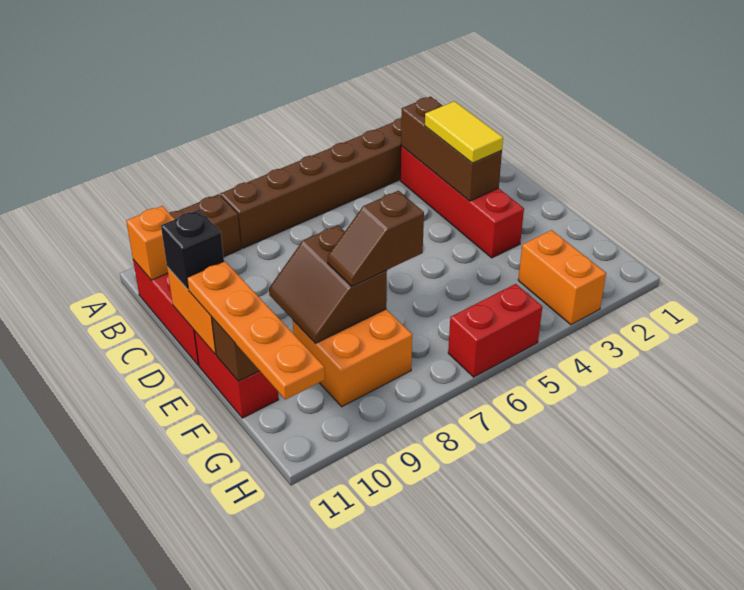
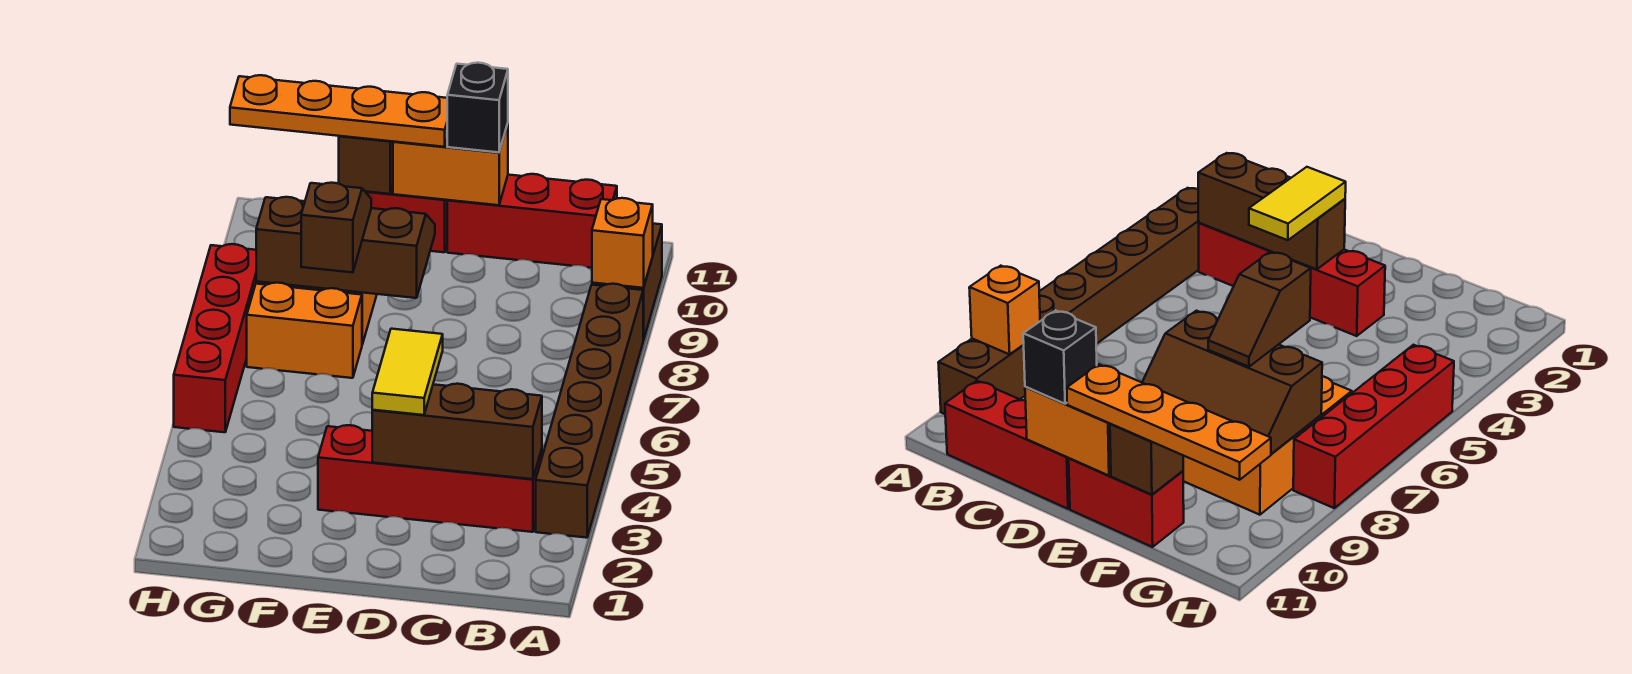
orange brick B11 level 2 -> orange brick A9 level 2
yellow tile C3:D3 level 3 -> yellow tile D3:D4 level 3
brown slope E8:F9 level 2 top 8 -> brown slope E8:G9 level 2 top 8
orange brick G3:H3 level 1 -> orange brick F7:G7 level 1
red brick H5:H6 level 1 -> red brick H5:H8 level 1

